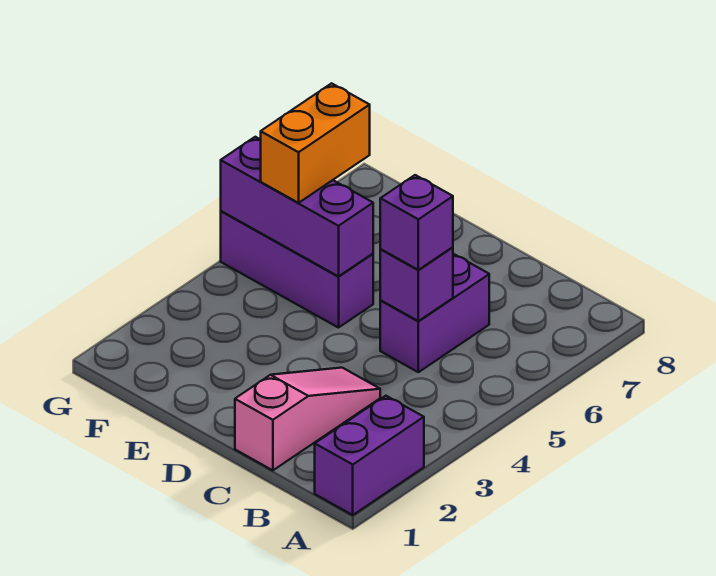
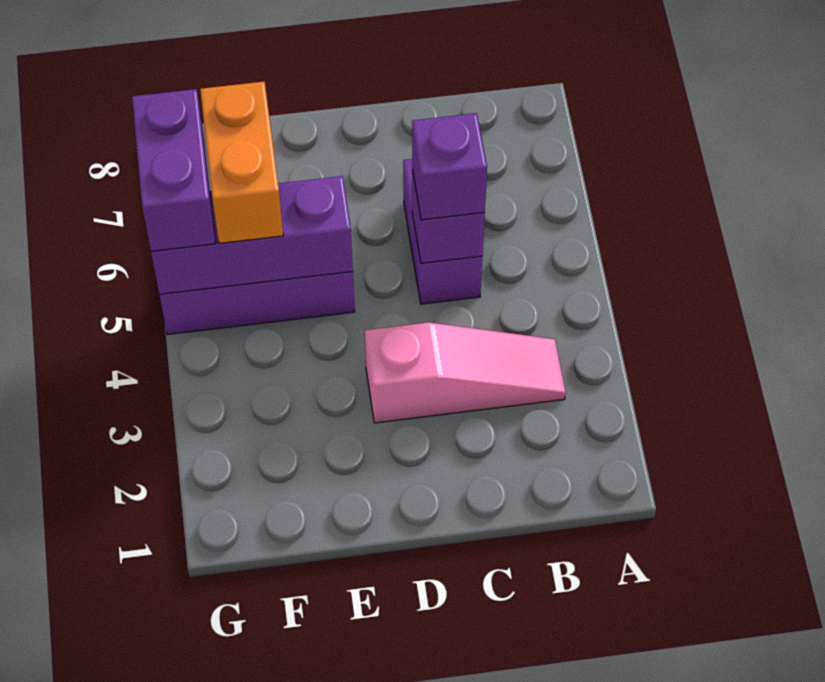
purple brick A1:A2 level 1 -> purple brick G5:G6 level 3
pink slope C1:C3 level 1 top 1 -> pink slope B3:D3 level 1 top D

